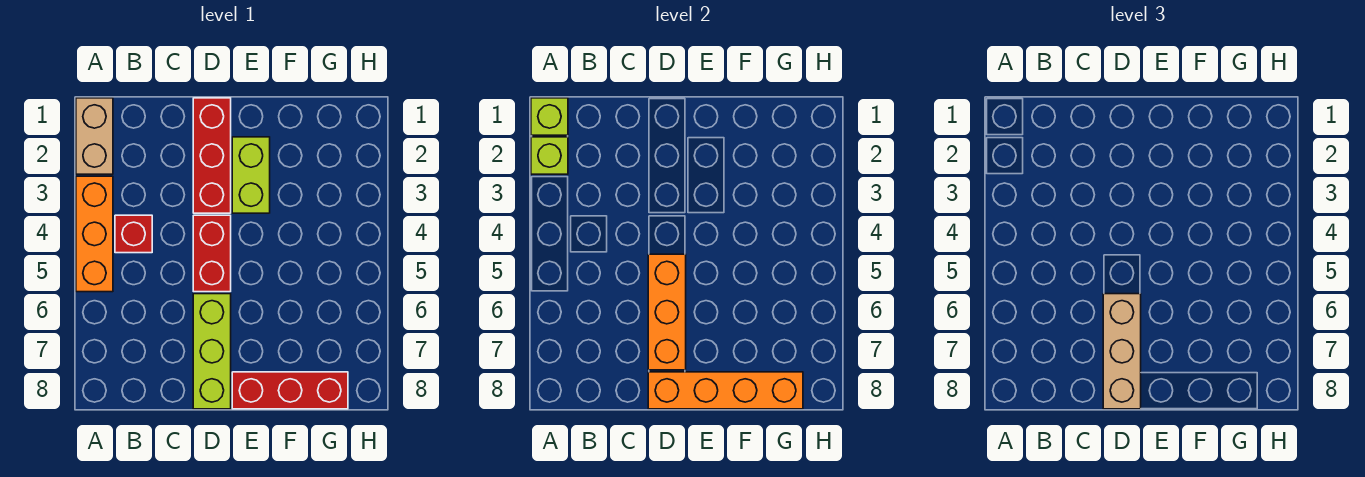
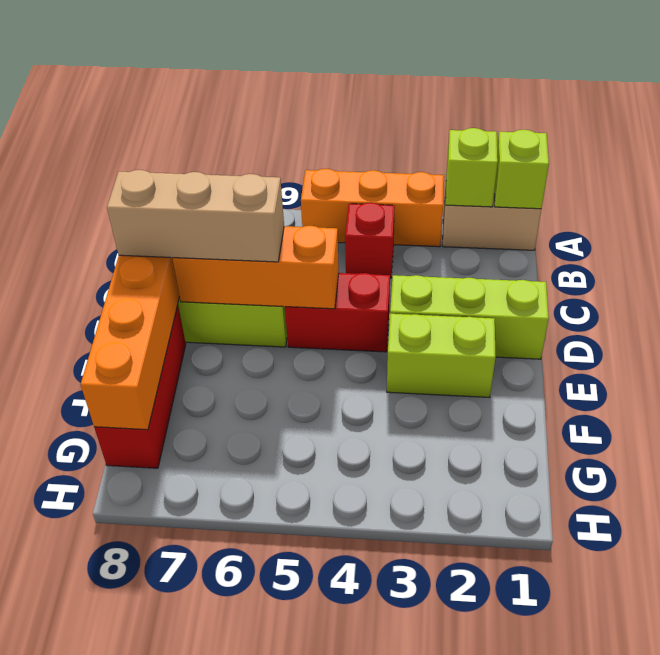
red brick D1:D3 level 1 -> lime brick D1:D3 level 1

